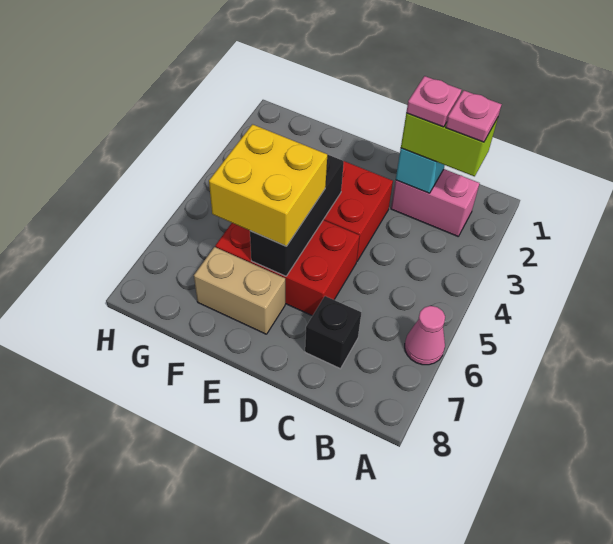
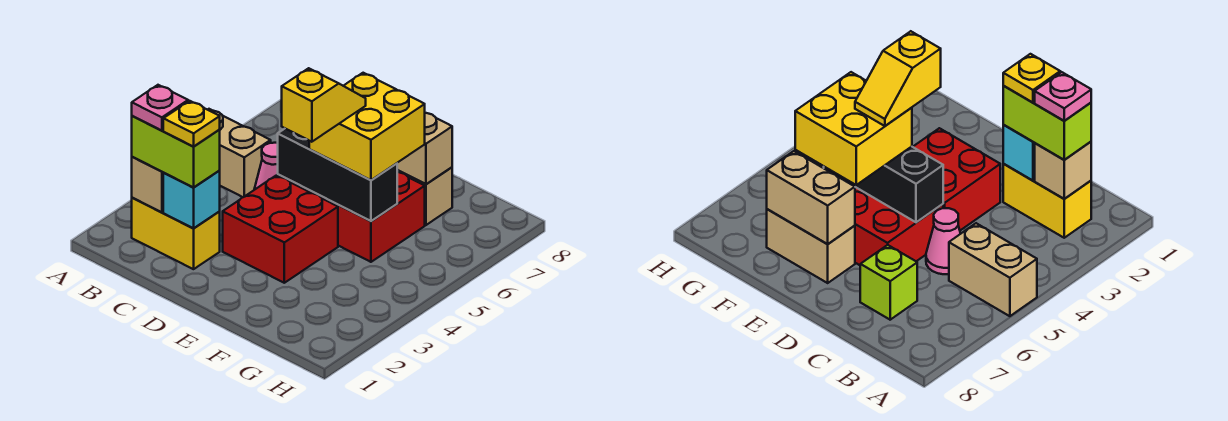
none -> tan brick A5:B5 level 1
pink cone A6 level 1 -> pink cone C5 level 1
pink brick B2:C2 level 1 -> yellow brick B2:C2 level 1
none -> tan brick B2 level 2
pink plate C2 level 4 -> yellow plate C2 level 4
black brick C7 level 1 -> lime brick C7 level 1
black brick E4:E6 level 2 -> black brick D5:F5 level 2
none -> yellow slope E4:E5 level 4 top 4
none -> tan brick E7:F7 level 2

